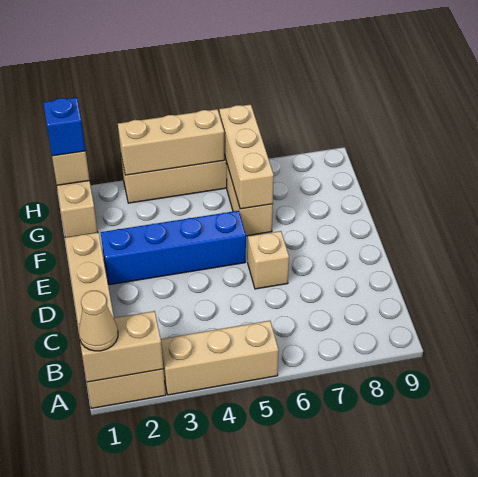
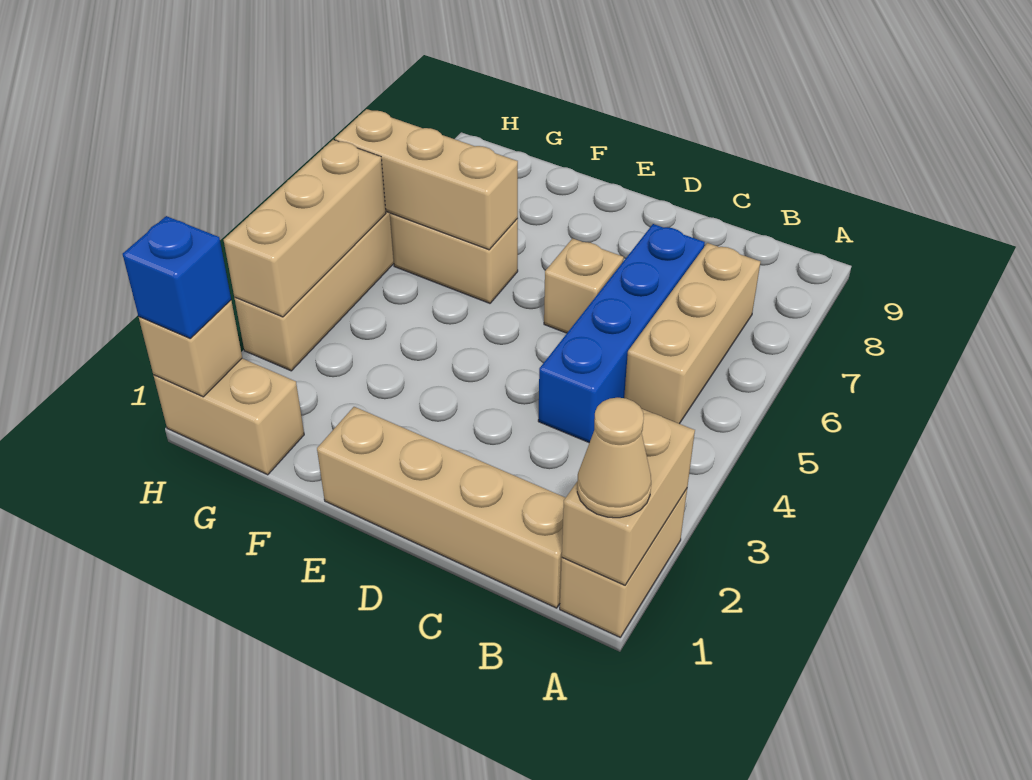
tan brick A3:A5 level 1 -> tan brick B5:B7 level 1
blue brick E2:E5 level 1 -> blue brick C4:C7 level 1

